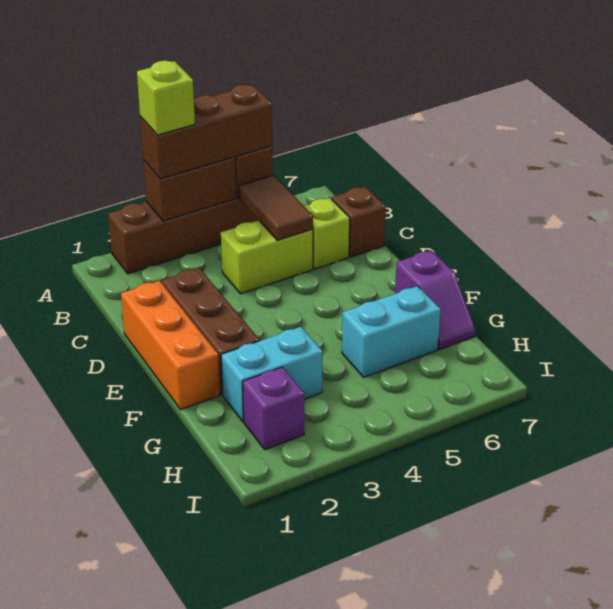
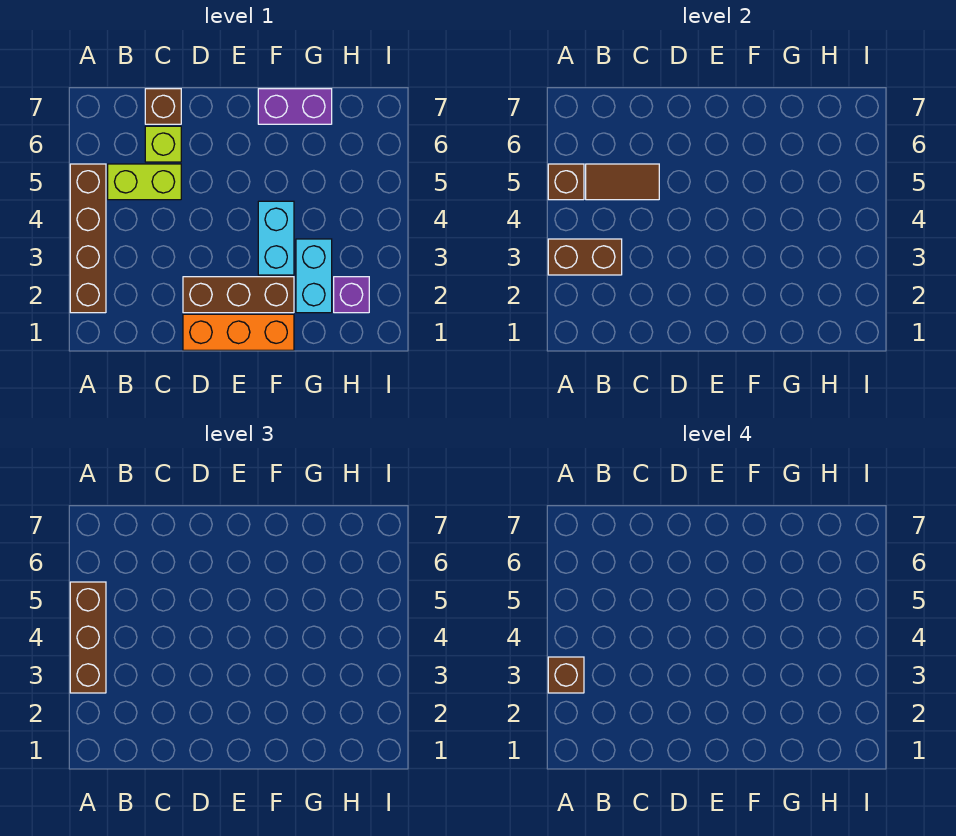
brown brick A3:A4 level 2 -> brown brick A3:B3 level 2
lime brick A3 level 4 -> brown brick A3 level 4
lime brick C4:C5 level 1 -> lime brick B5:C5 level 1
purple slope F7:G7 level 1 top F -> purple brick F7:G7 level 1
cyan brick G5:G6 level 1 -> cyan brick F3:F4 level 1

